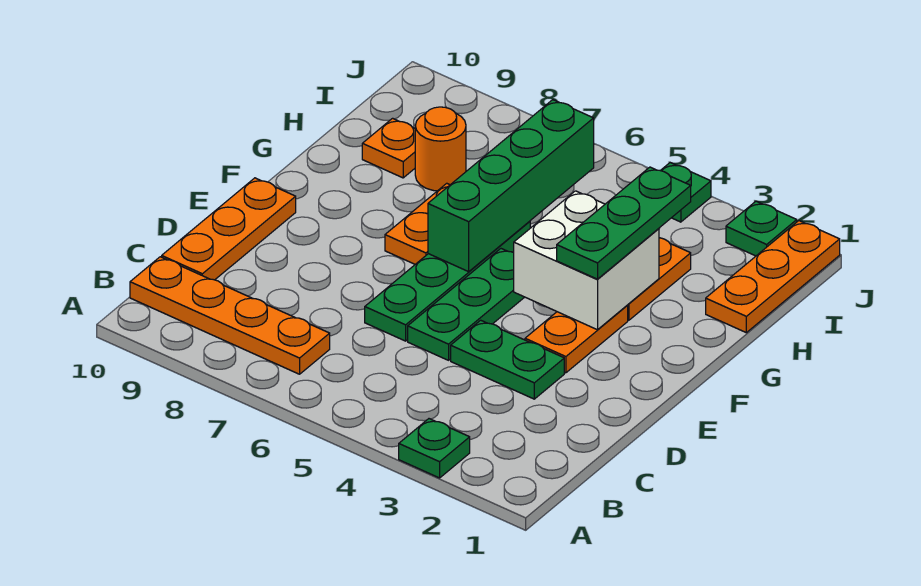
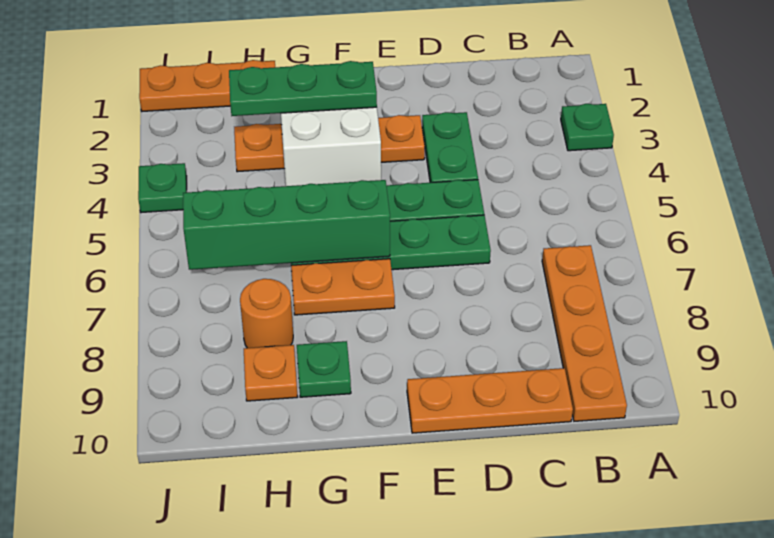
green plate J2 level 1 -> green plate G9 level 1

